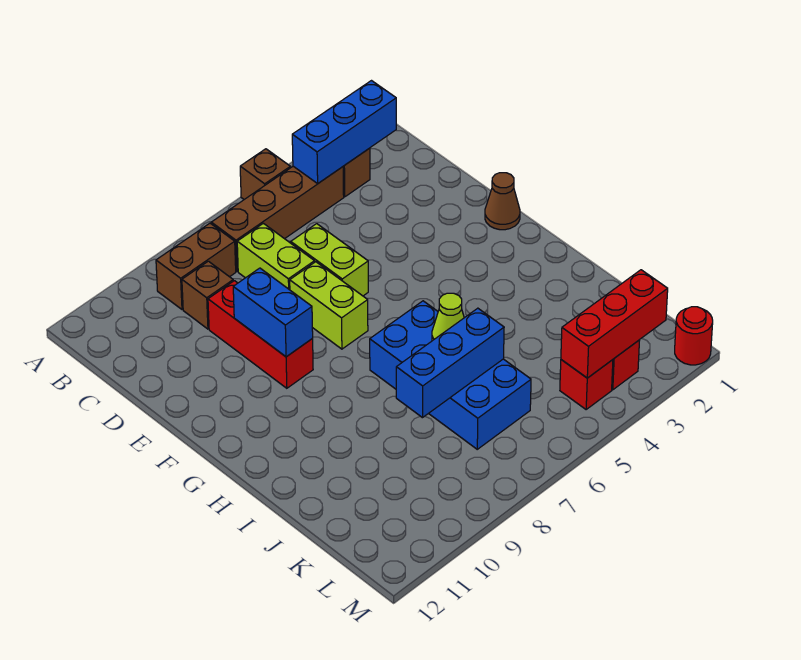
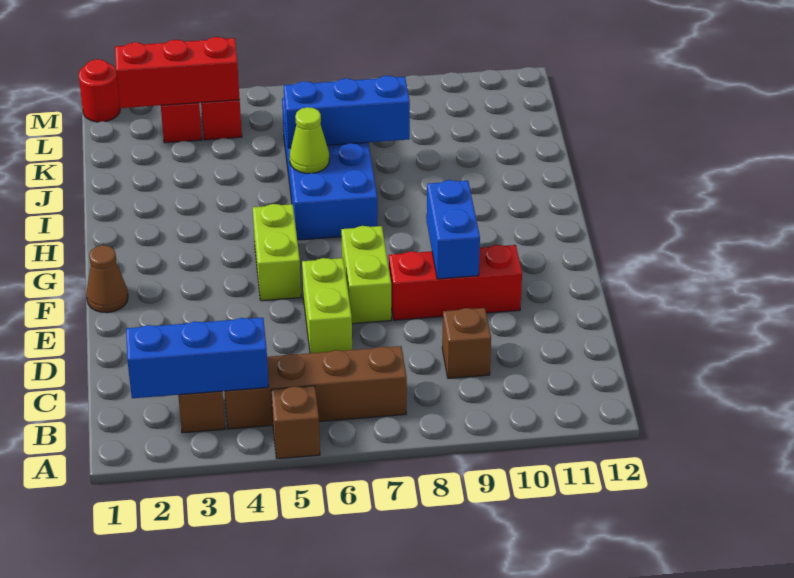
brown brick B8:B9 level 1 -> none
lime brick C7:D7 level 1 -> lime brick F5:G5 level 1
red brick D9:F9 level 1 -> red brick E8:E10 level 1

